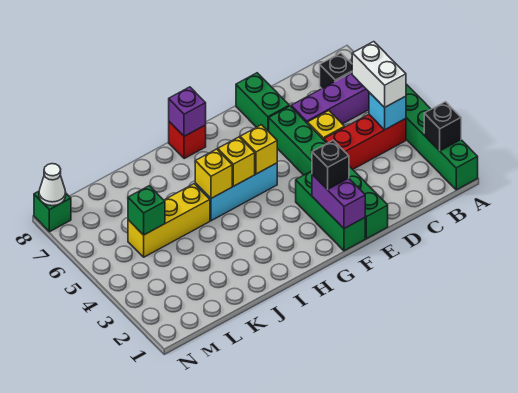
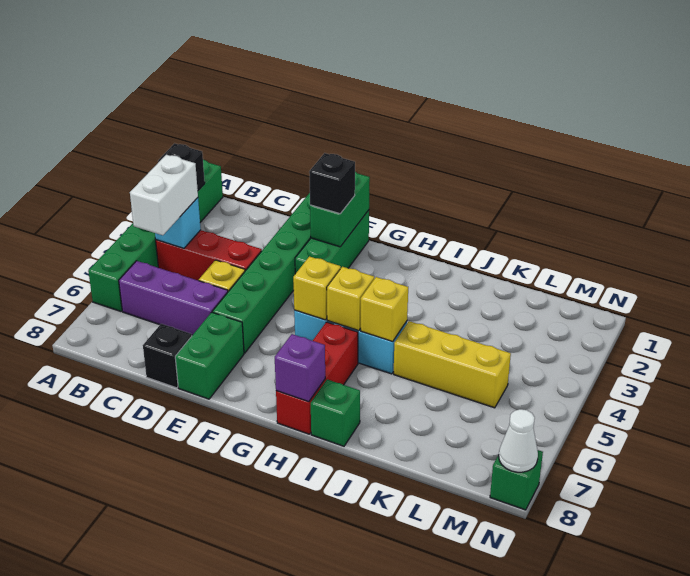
black brick B7 level 1 -> black brick D8 level 1
purple brick F1:F2 level 2 -> green brick F1:F2 level 2
red brick H8 level 1 -> red brick H6:H8 level 1
green brick L5 level 2 -> green brick I8 level 1

